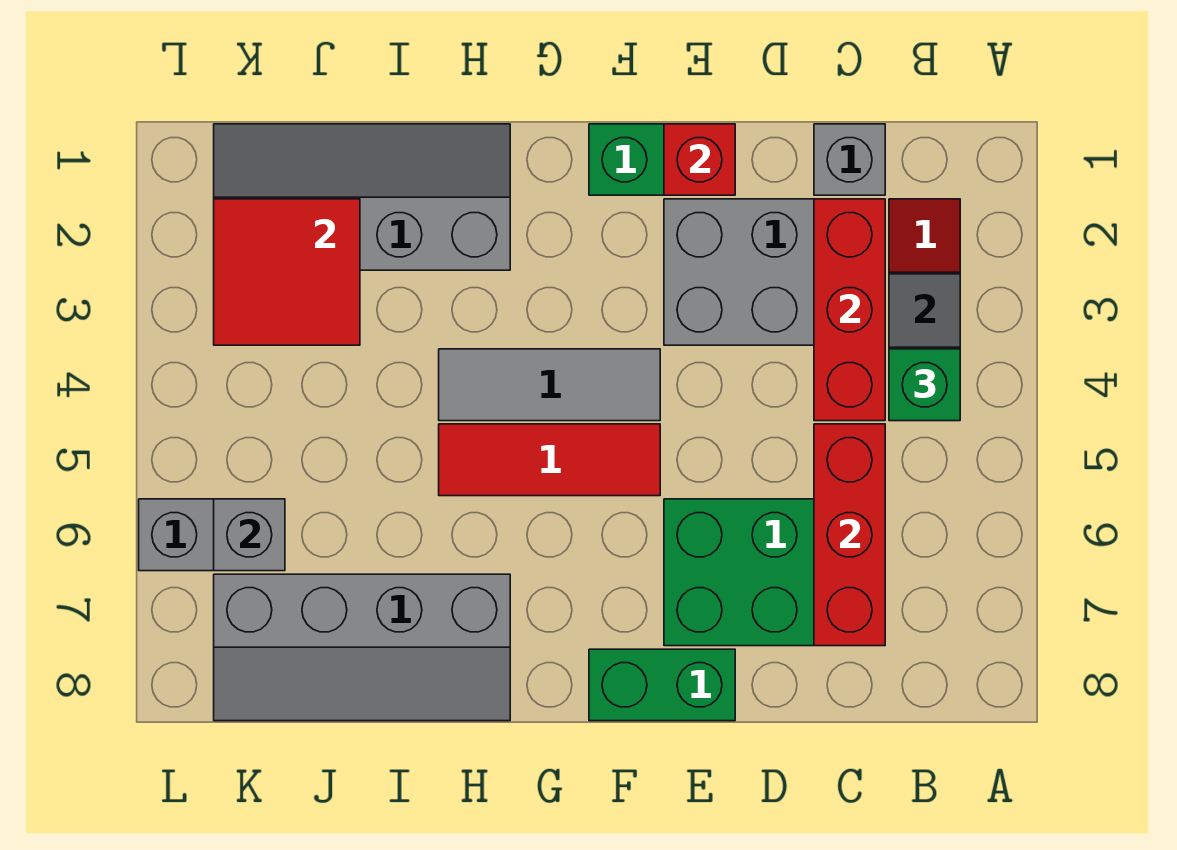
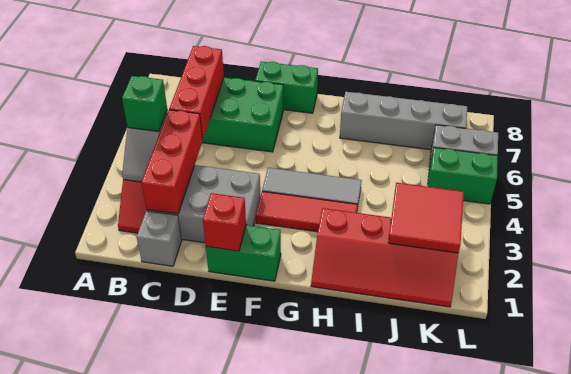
red tile F5:H5 level 1 -> red tile F3:H3 level 1
grey slope H1:K2 level 1 top 2 -> red slope H1:K2 level 1 top 2
none -> green brick K5:L5 level 1
grey brick K6 level 2 -> none

